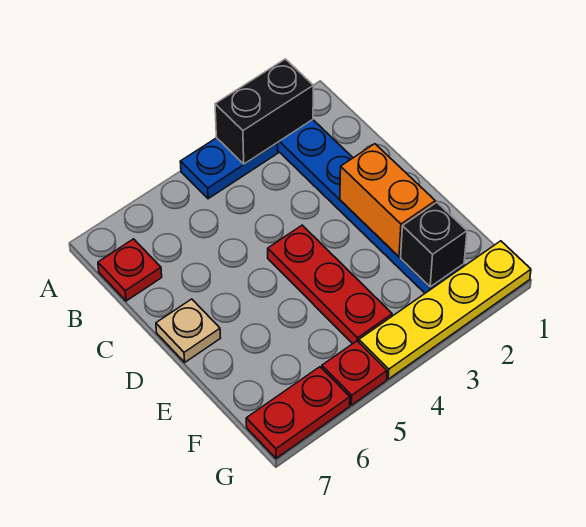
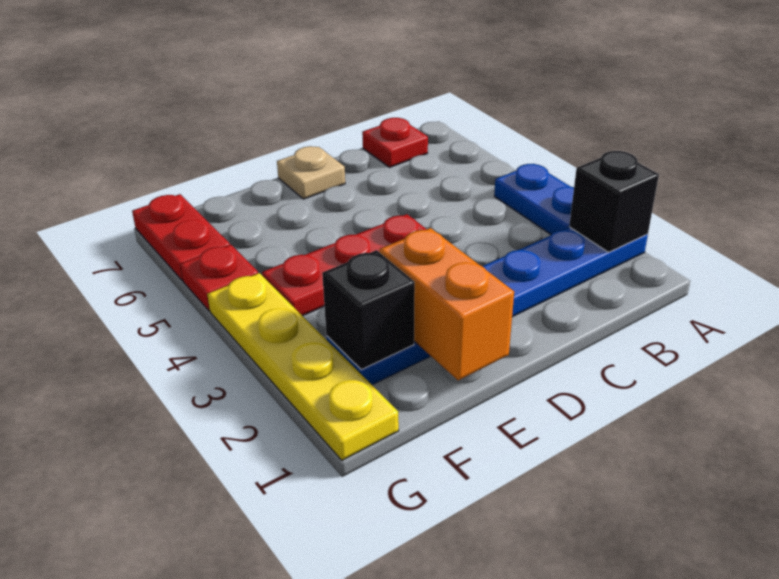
black brick A2:A3 level 2 -> black brick A2 level 2
orange brick D2:E2 level 2 -> orange brick E1:E2 level 2

